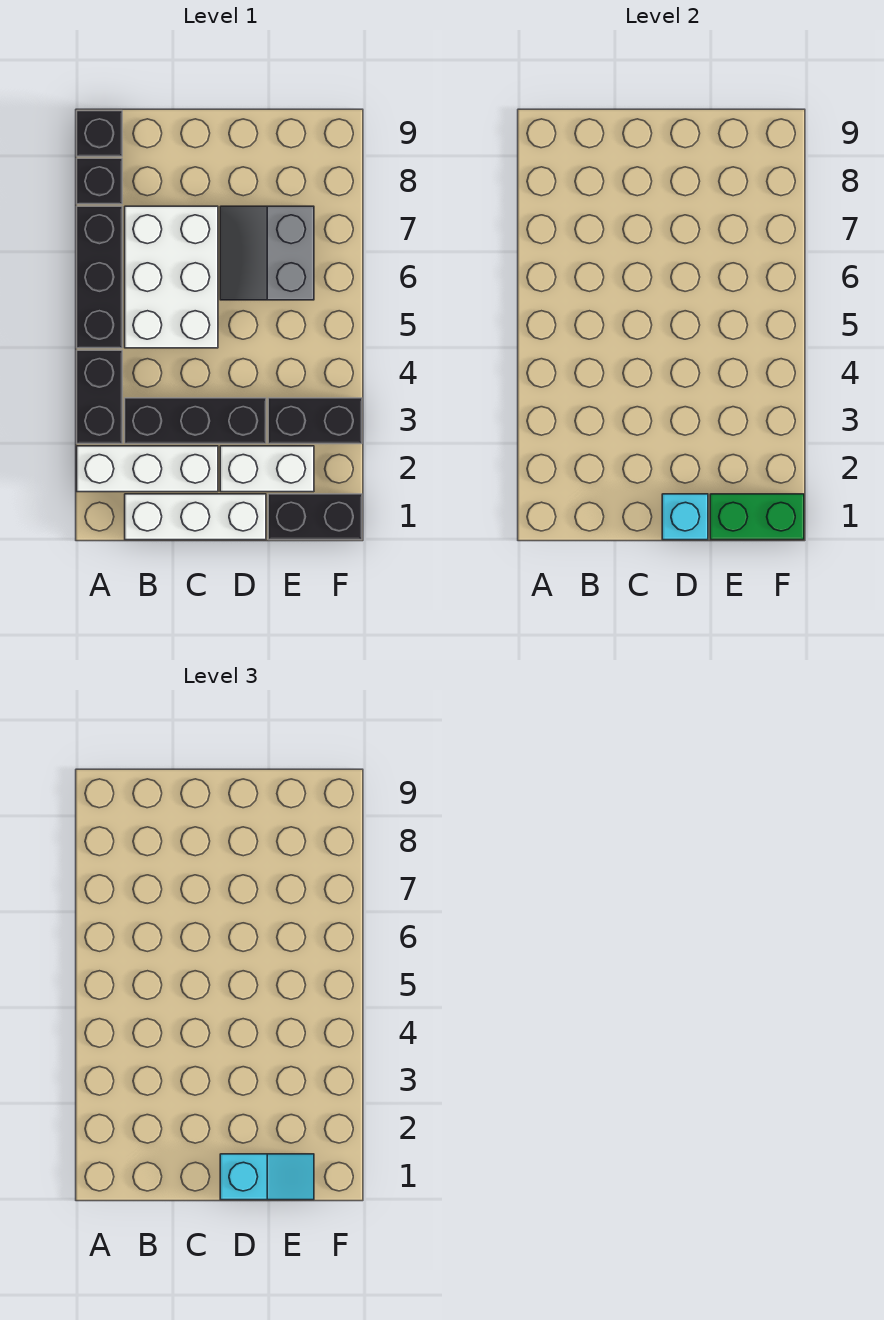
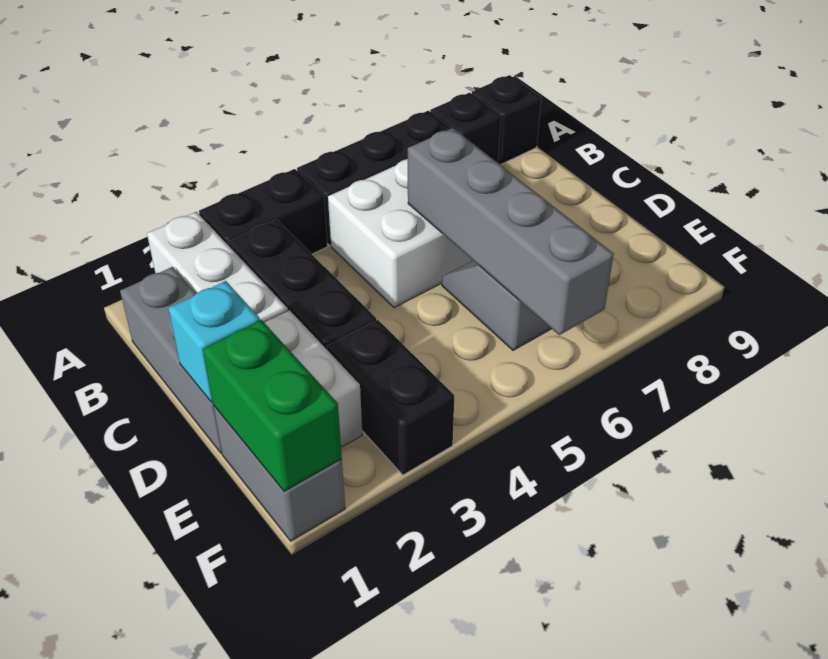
white brick B1:D1 level 1 -> grey brick B1:D1 level 1
none -> grey brick C6:F6 level 2
cyan slope D1:E1 level 3 top D -> none
black brick E1:F1 level 1 -> grey brick E1:F1 level 1

